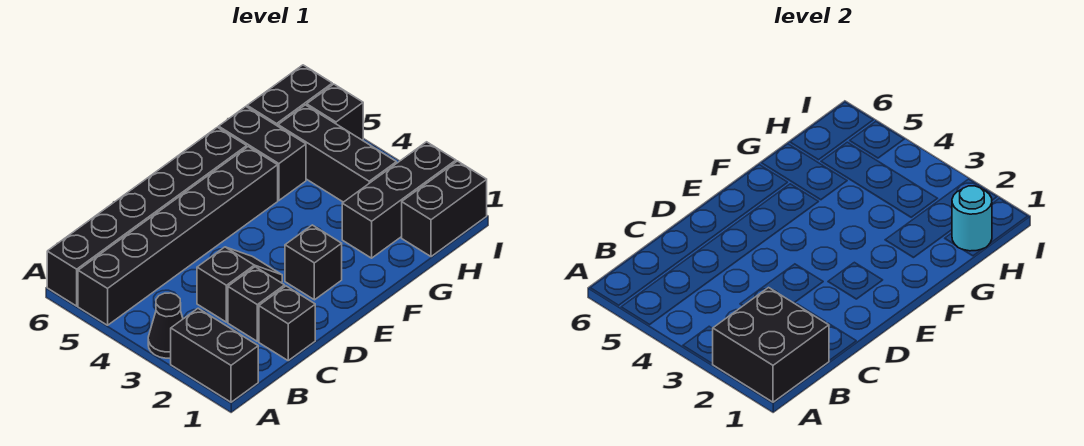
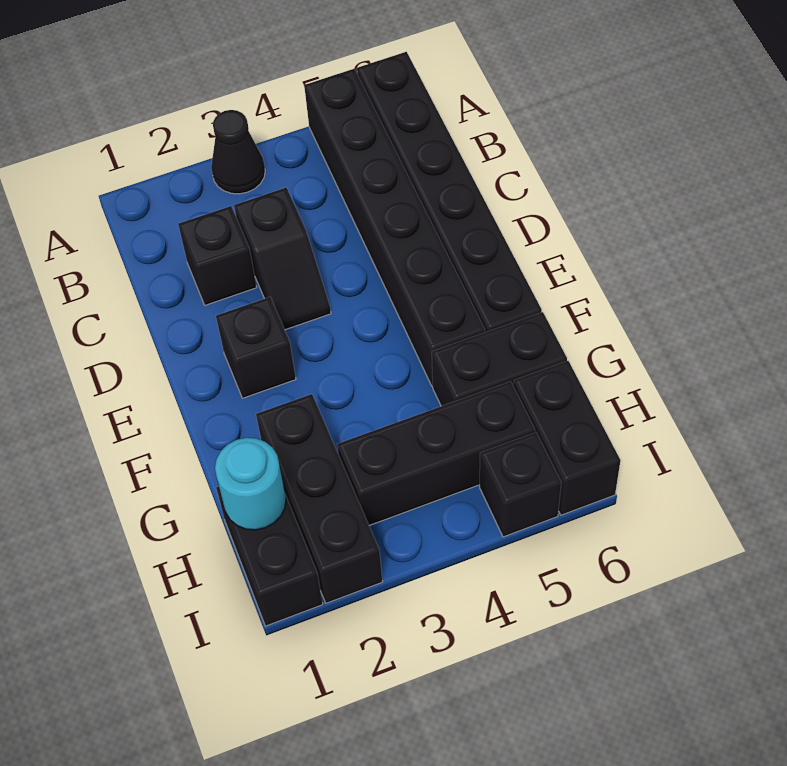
black brick A1:A2 level 1 -> none
black brick A1:B2 level 2 -> none
black brick C1 level 1 -> none

